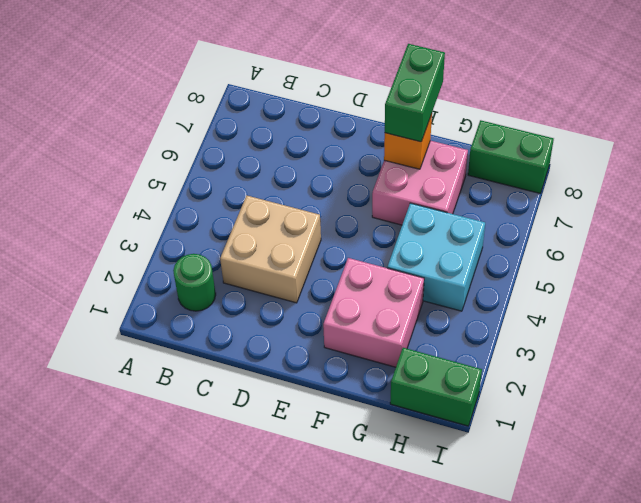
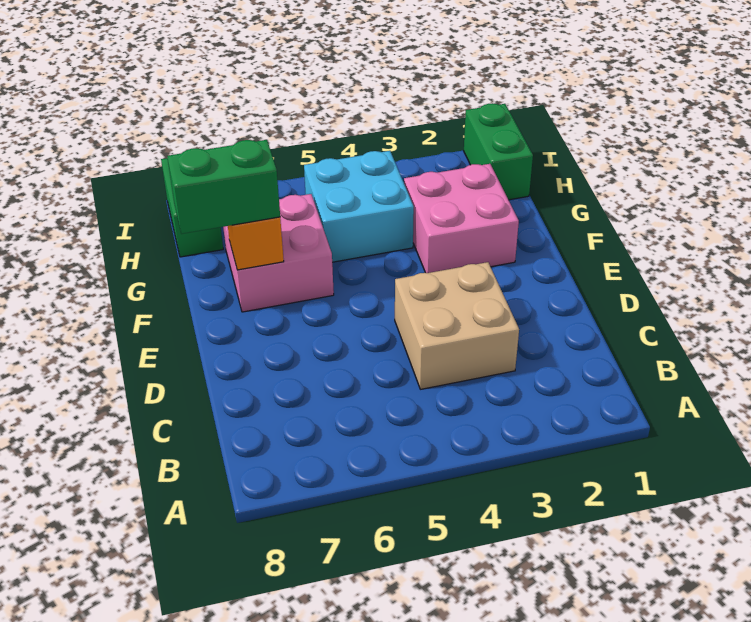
green round brick B2 level 1 -> none

